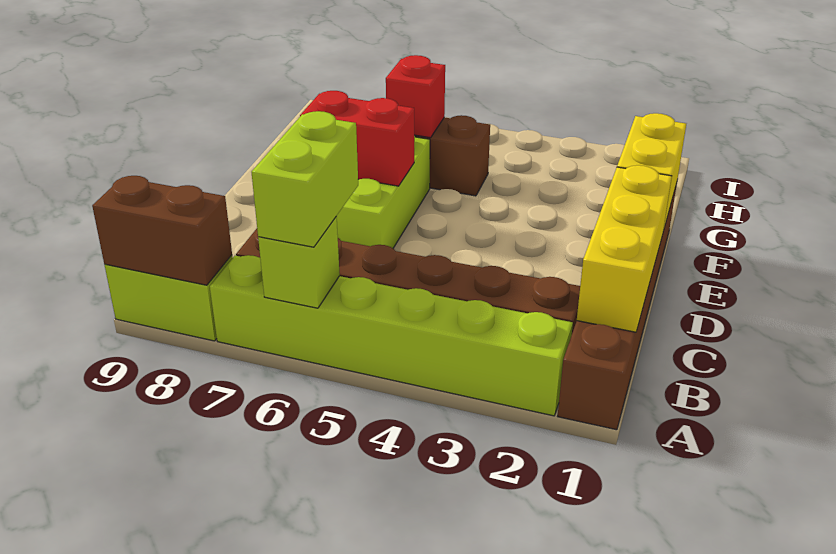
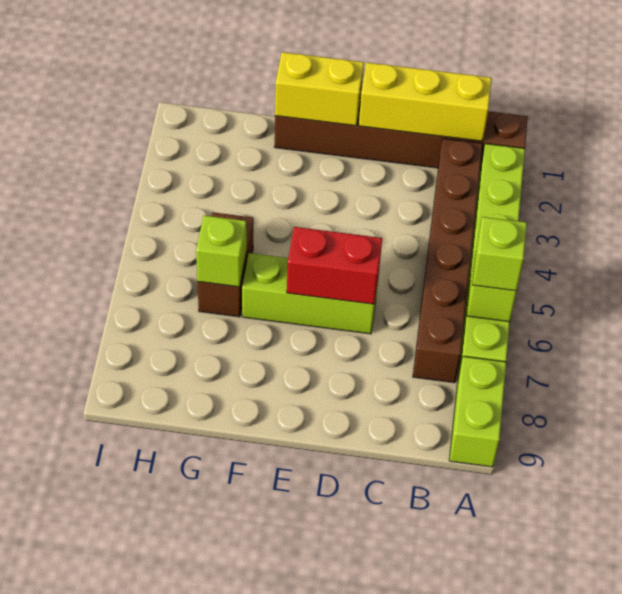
lime brick A6:B6 level 3 -> lime brick A6 level 3
brown brick A8:A9 level 2 -> none
red brick E6:E7 level 2 -> red brick D6:E6 level 2
red brick G6 level 2 -> lime brick G6 level 2

